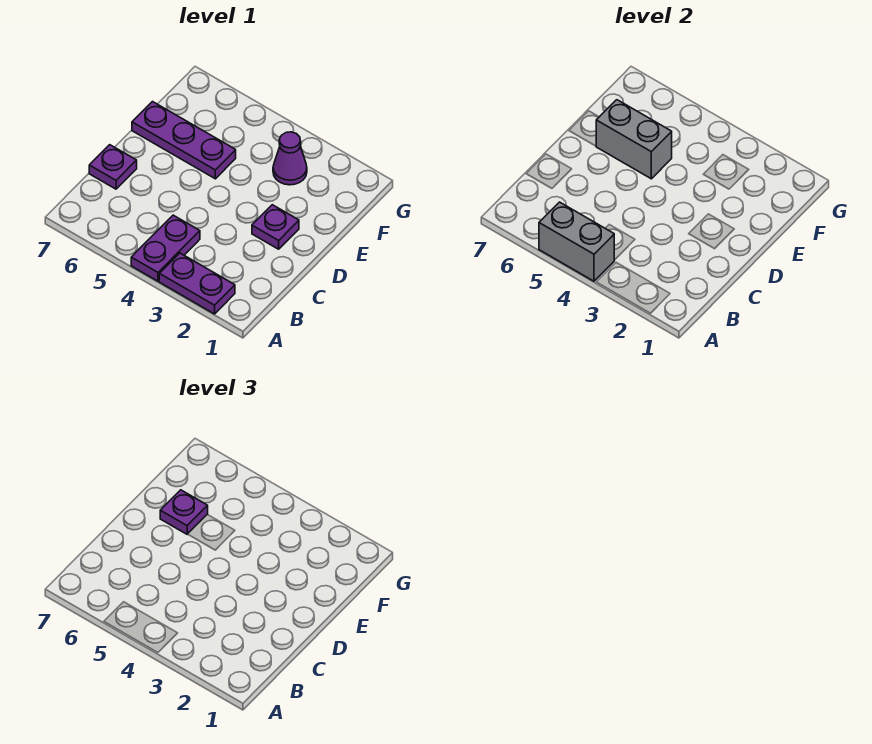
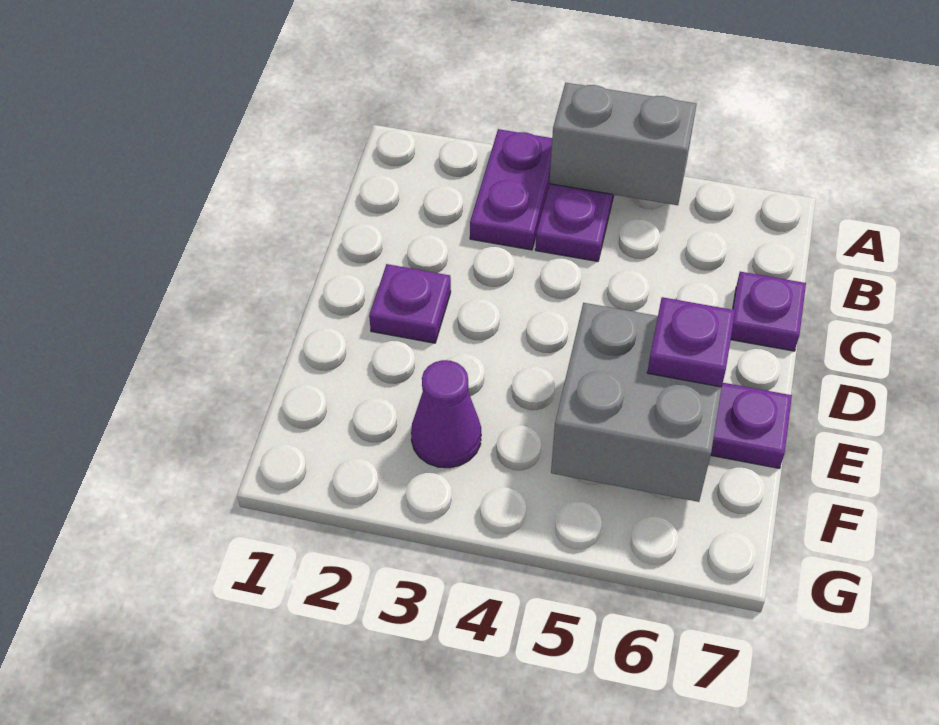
purple plate A2:A3 level 1 -> purple plate A3:B3 level 1
grey brick E5:E6 level 2 -> grey brick E5:F6 level 2

